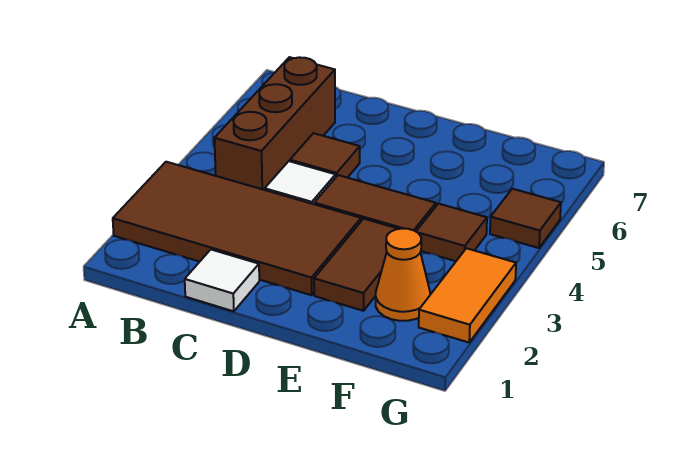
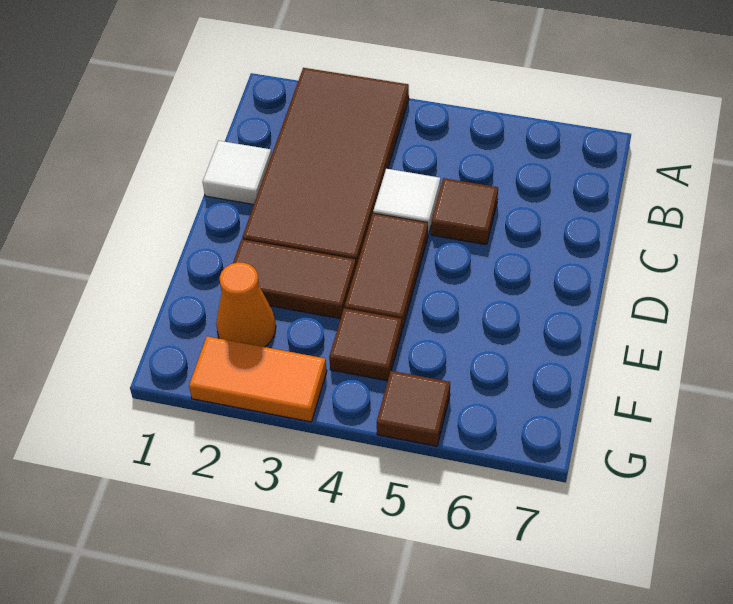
brown brick B4:B6 level 1 -> none

